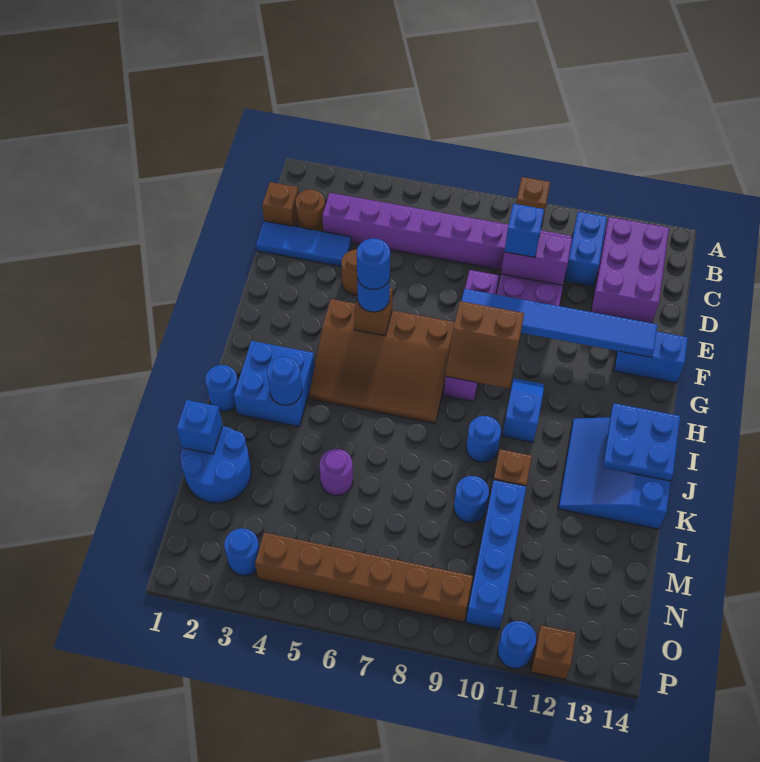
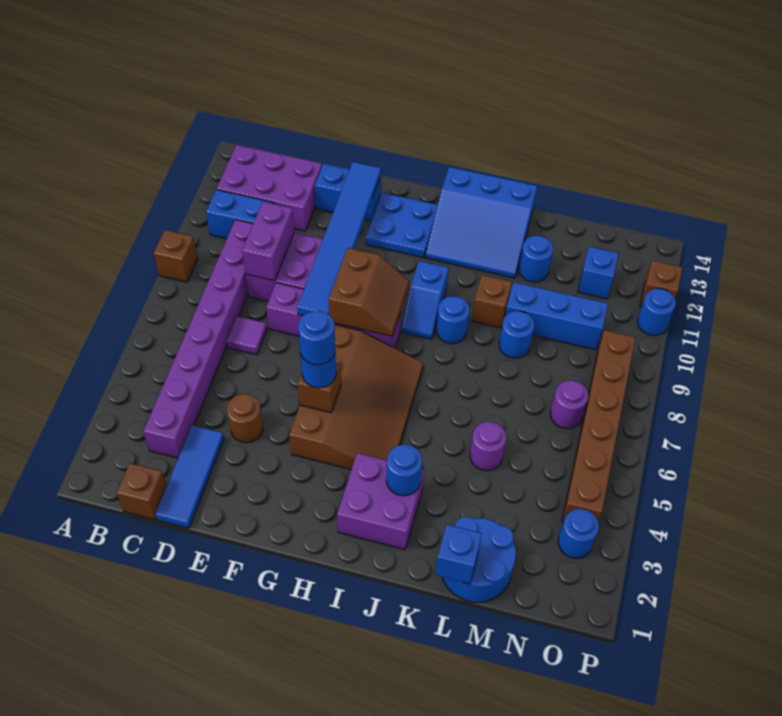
brown round brick C2 level 1 -> none
none -> purple tile D7 level 1
blue brick D9 level 3 -> blue brick N12 level 1
blue brick F13:F14 level 1 -> blue brick E13:F13 level 1
blue slope H10:I10 level 1 top I -> blue slope I9:I10 level 1 top 10
blue brick I2:J3 level 1 -> purple brick I2:J3 level 1
blue plate I13:J14 level 2 -> blue plate G12:H13 level 1
blue round brick J1 level 1 -> blue round brick L12 level 1
blue brick L10:O10 level 1 -> blue brick L10:N10 level 1
none -> purple round brick N7 level 1

